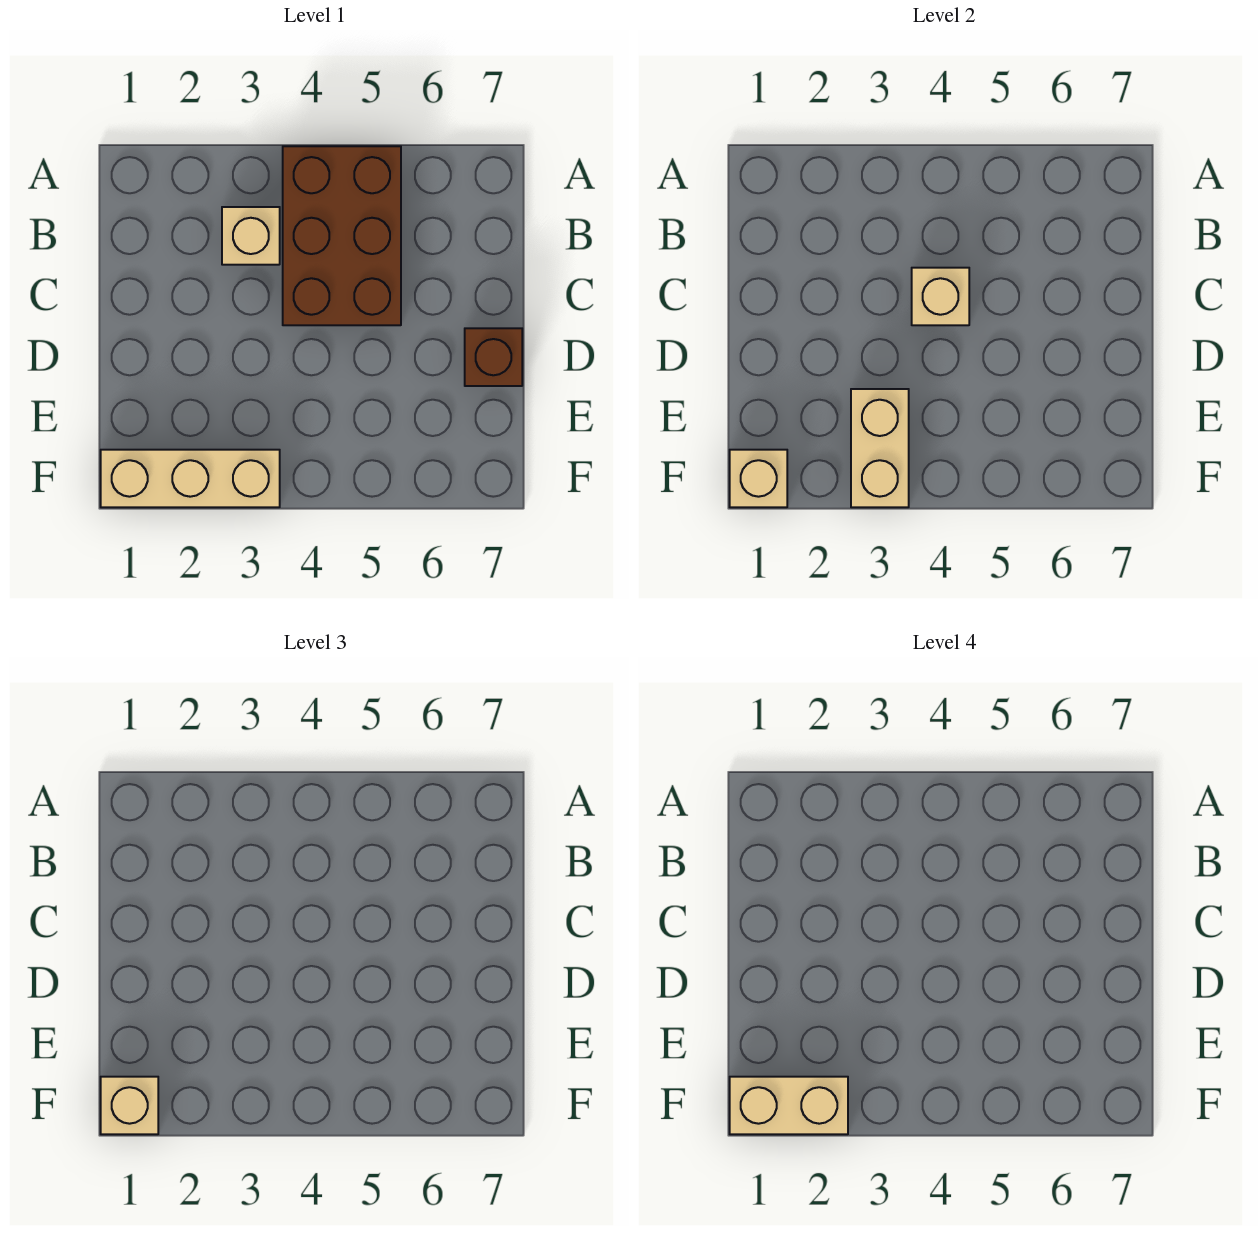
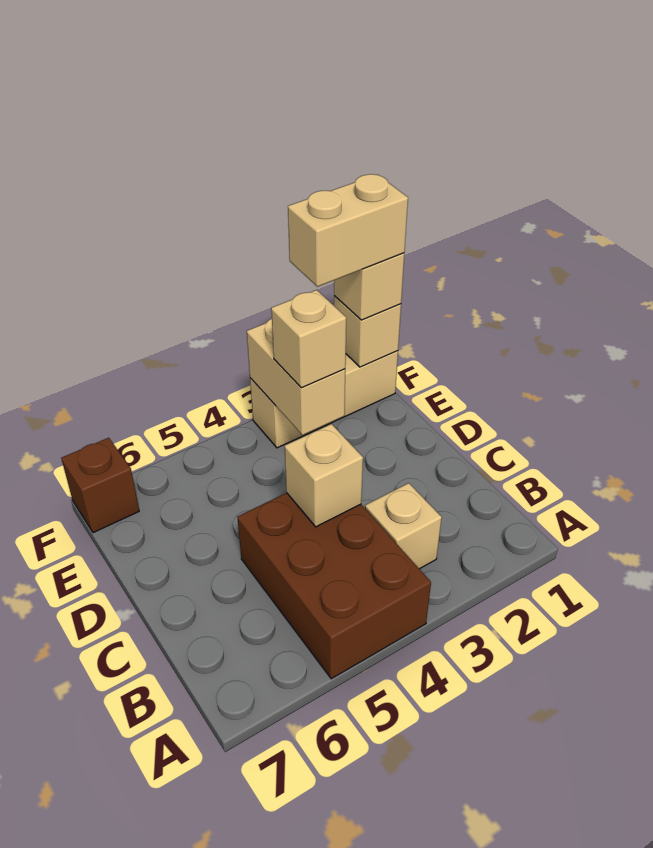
brown brick D7 level 1 -> brown brick F7 level 1
none -> tan brick E3 level 3

